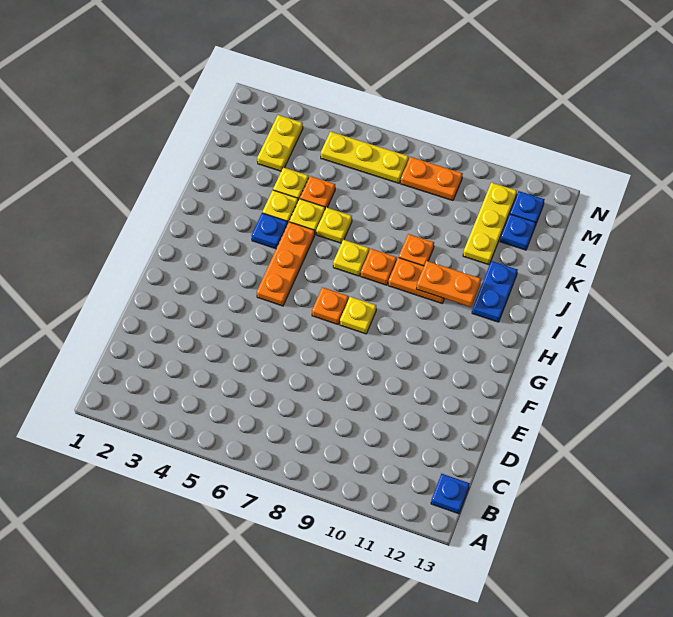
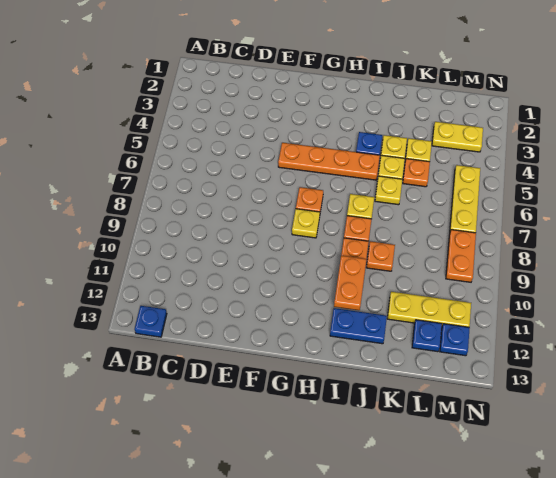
orange plate G5:I5 level 1 -> orange plate F5:I5 level 1

